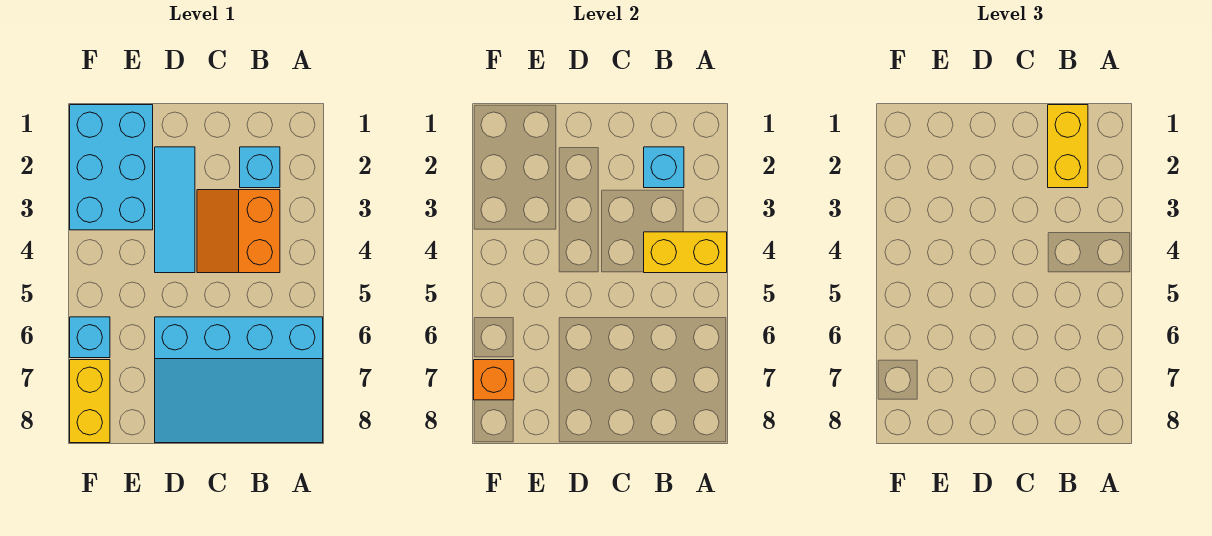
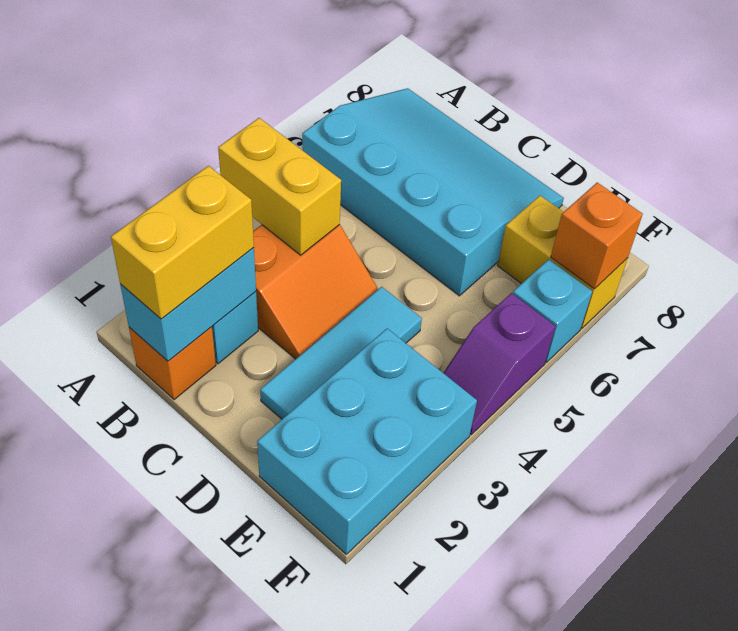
none -> orange brick B1 level 1
cyan brick B2 level 2 -> cyan brick B1:B2 level 2
none -> purple slope F4:F5 level 1 top 5
yellow brick F7:F8 level 1 -> yellow brick E7:F7 level 1

